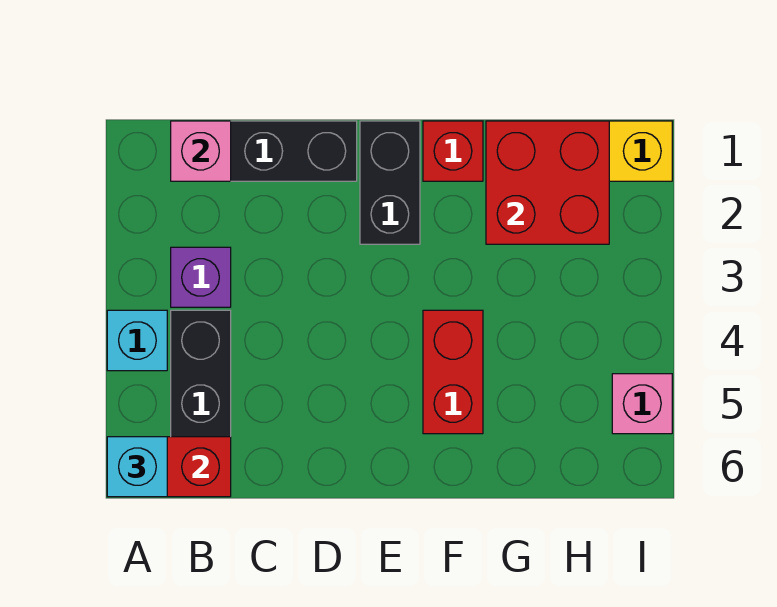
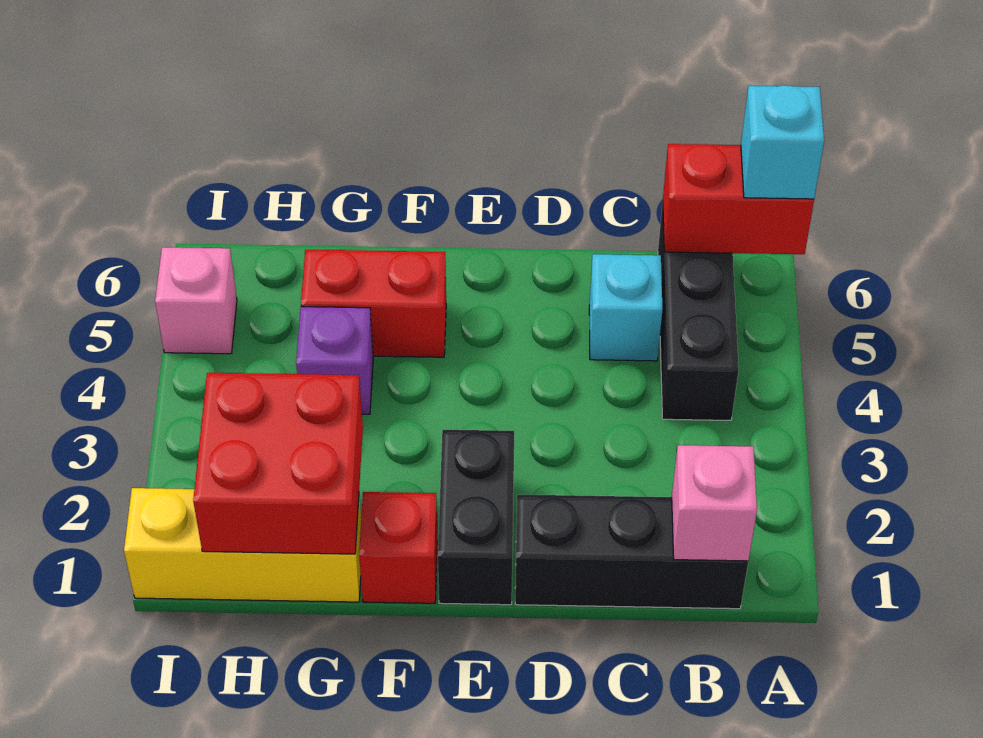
cyan brick A4 level 1 -> cyan brick C5 level 1
purple brick B3 level 1 -> purple brick G4 level 1
red brick F4:F5 level 1 -> red brick F5:G5 level 1

